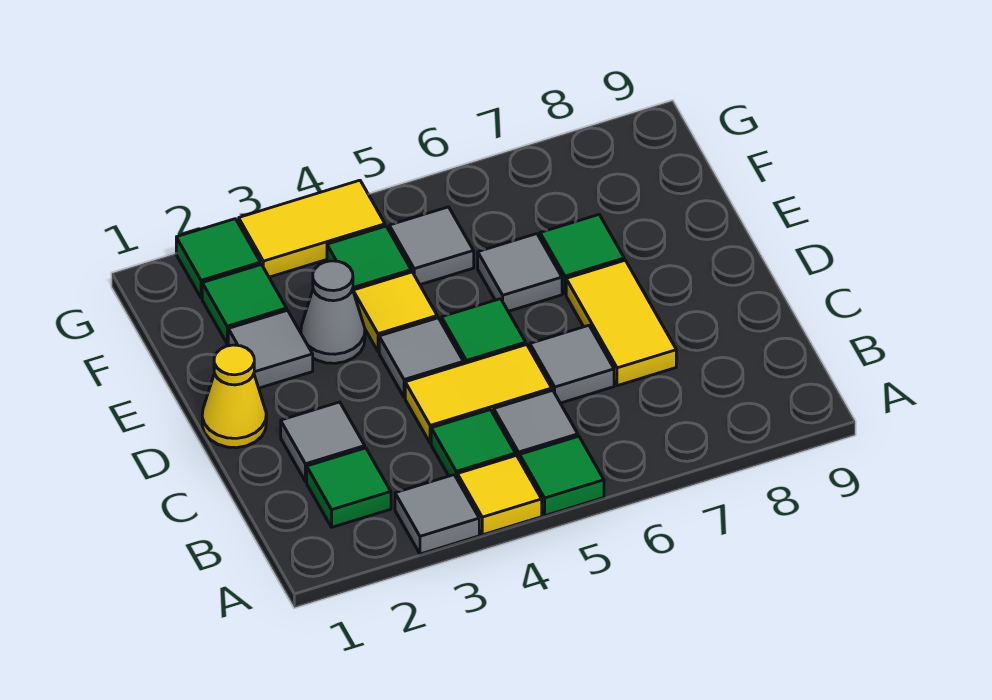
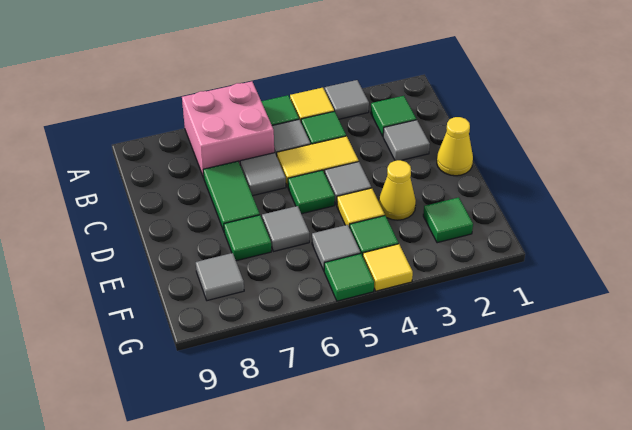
none -> pink brick A6:B7 level 1
yellow tile C7:D7 level 1 -> green tile C7:D7 level 1
grey tile E2 level 1 -> grey tile F8 level 1
grey cone E3 level 1 -> yellow cone E3 level 1
green tile G2 level 1 -> green tile G5 level 1
yellow tile G3:G4 level 1 -> yellow tile G4 level 1

